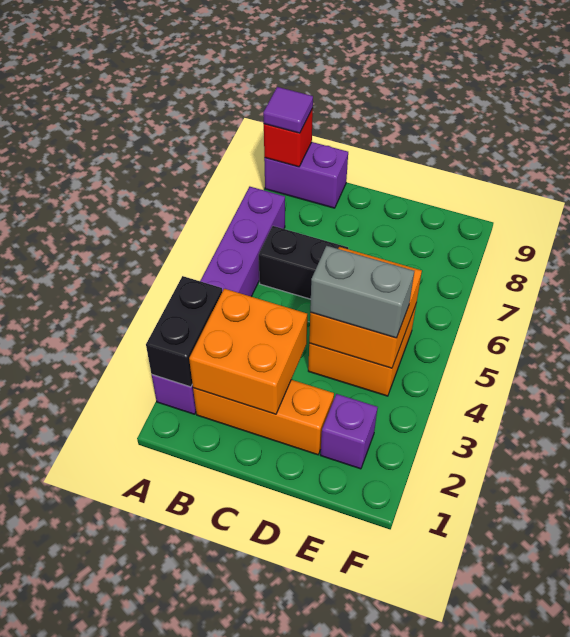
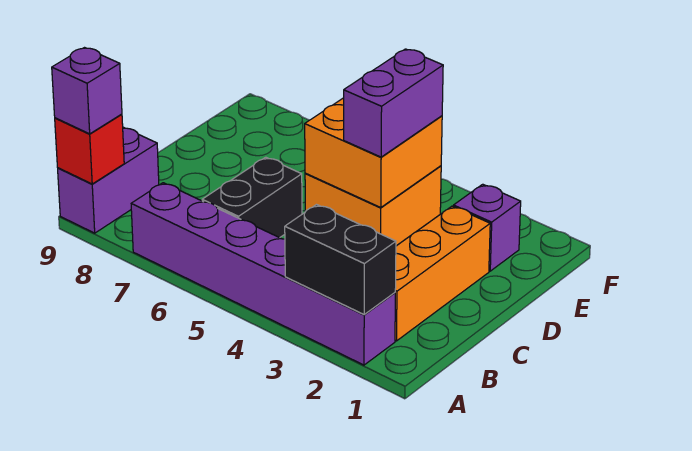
purple tile A9 level 3 -> purple brick A9 level 3
orange brick B2:C3 level 2 -> none
grey brick D4:E4 level 3 -> purple brick D4:E4 level 3

